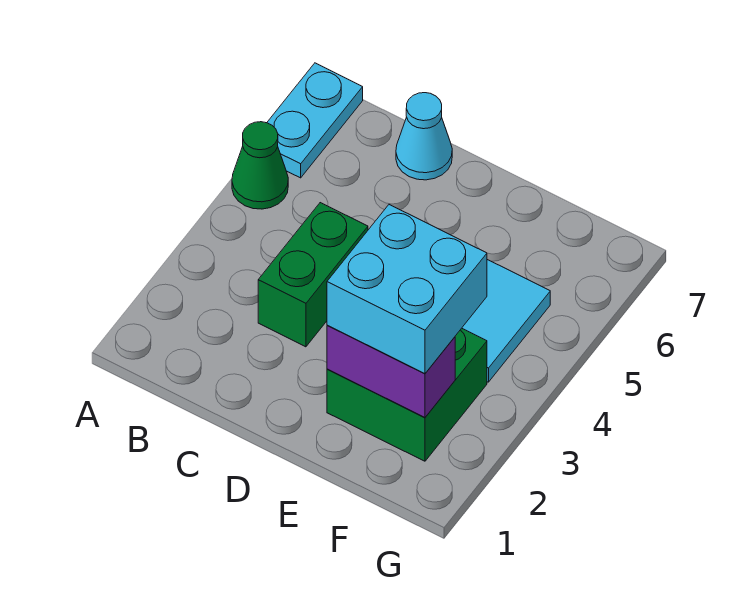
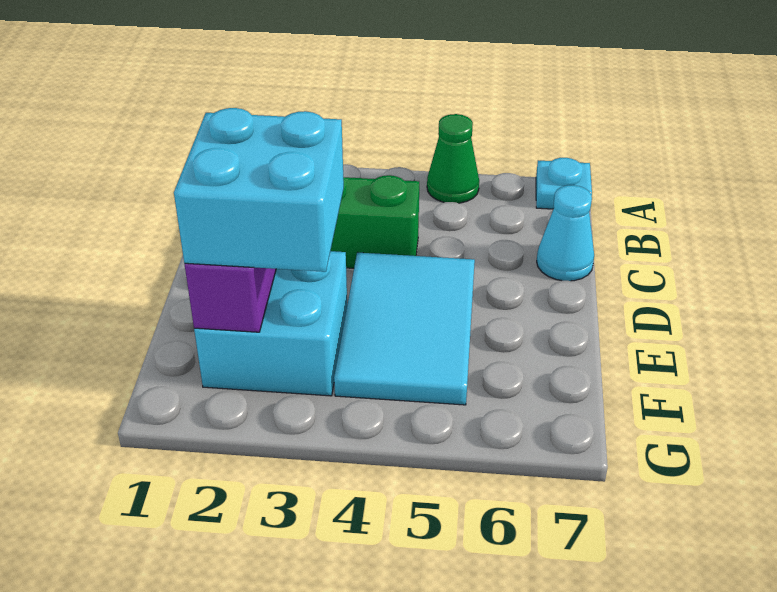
cyan plate A6:A7 level 1 -> cyan plate A7 level 1
green brick E2:F3 level 1 -> cyan brick E2:F3 level 1

